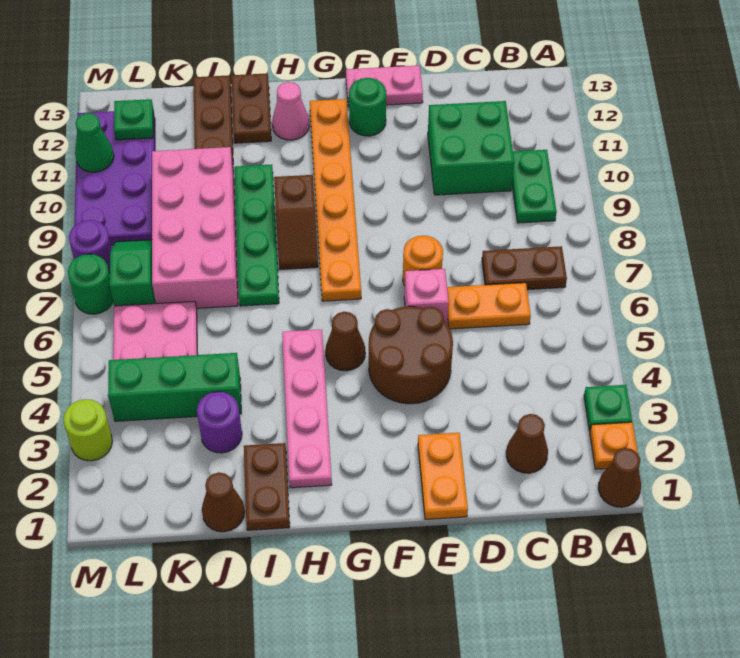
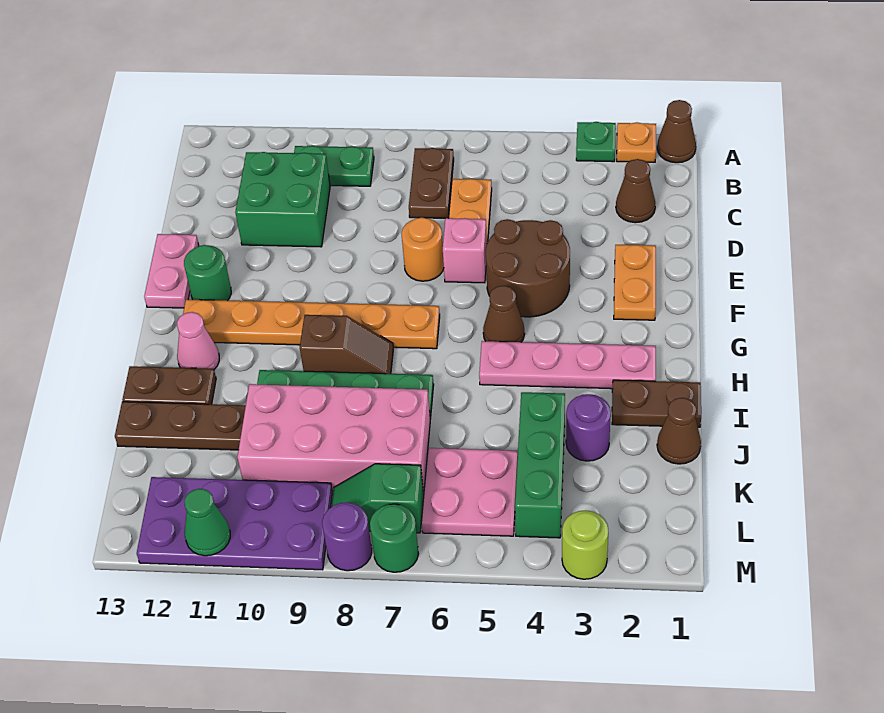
orange plate E1:E2 level 1 -> orange plate E2:F2 level 1
green plate L12 level 2 -> none

